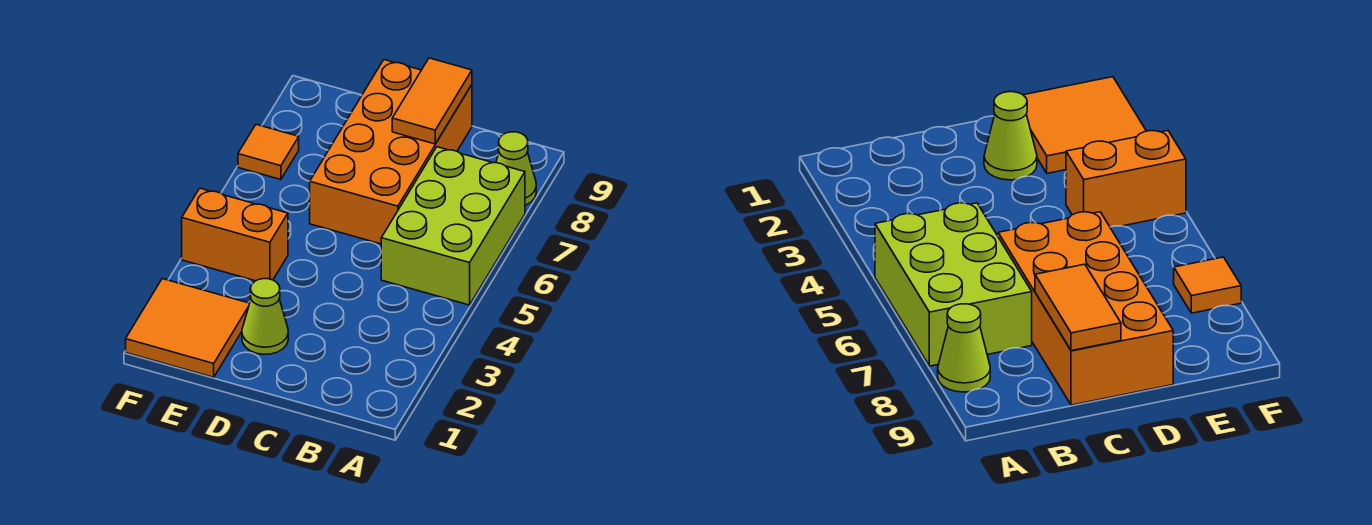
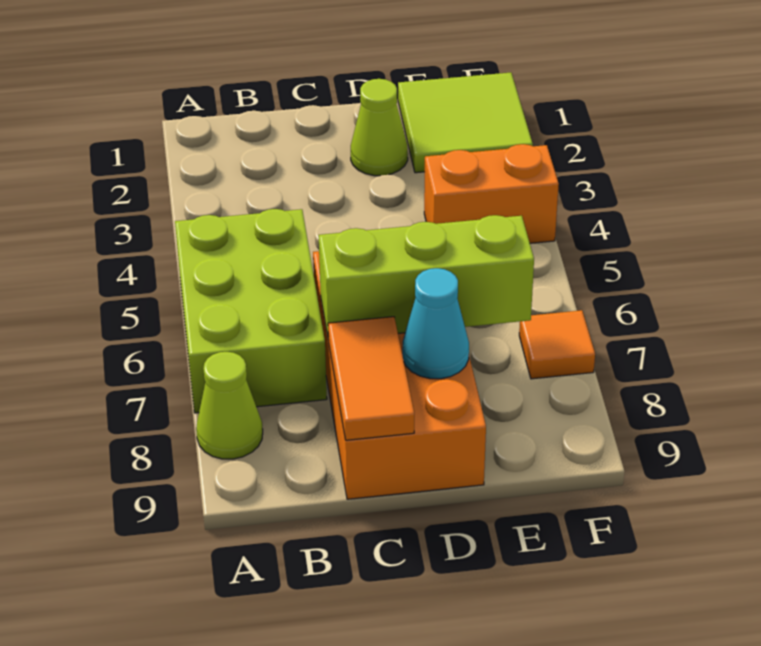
none -> lime brick C7:E7 level 2
none -> cyan cone D8 level 2
orange tile E1:F2 level 1 -> lime tile E1:F2 level 1

